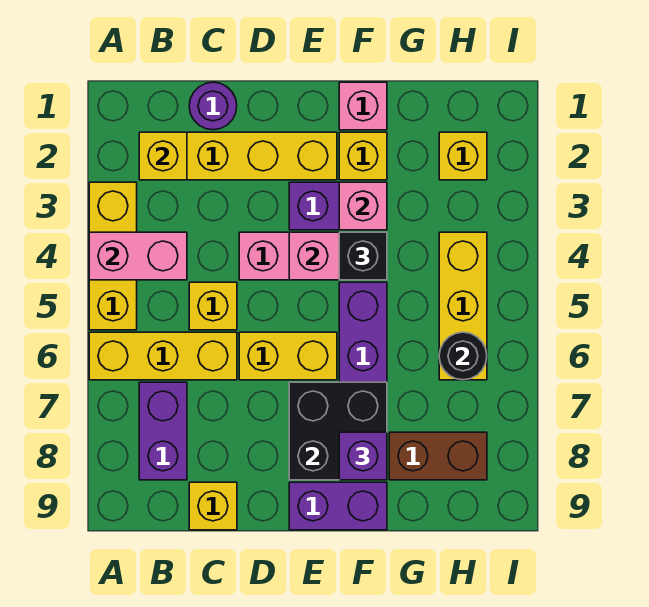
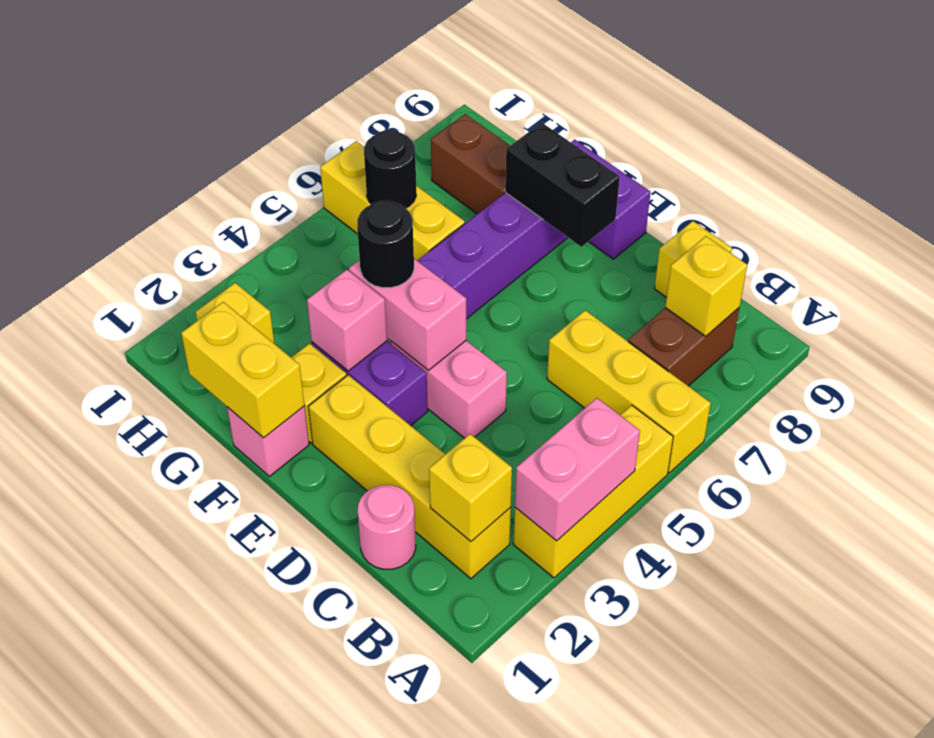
pink brick A4:B4 level 2 -> pink brick A3:A4 level 2
purple brick B7:B8 level 1 -> brown brick B7:B8 level 1
purple round brick C1 level 1 -> pink round brick C1 level 1
yellow brick C5 level 1 -> yellow brick B8 level 2
yellow brick D6:E6 level 1 -> yellow brick F1:G1 level 2
black brick E7:F8 level 2 -> black brick E8:F8 level 2
black brick F4 level 3 -> black round brick F4 level 3
purple brick F8 level 3 -> none
yellow brick H4:H6 level 1 -> yellow brick G6:I6 level 1

